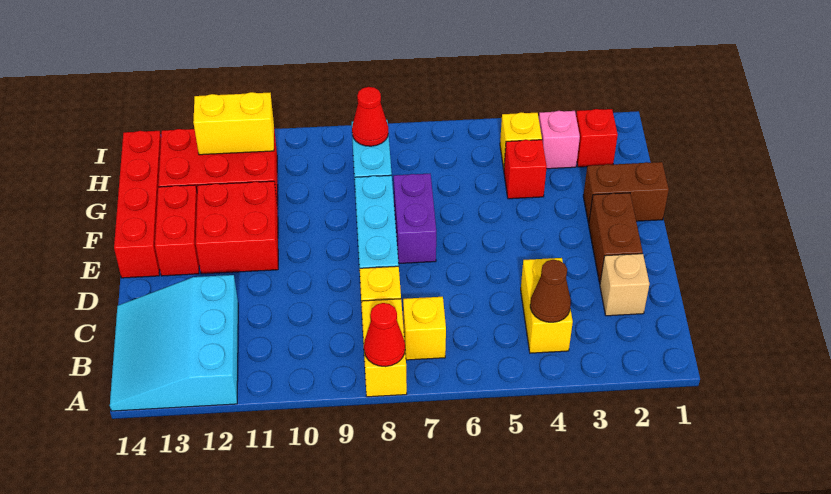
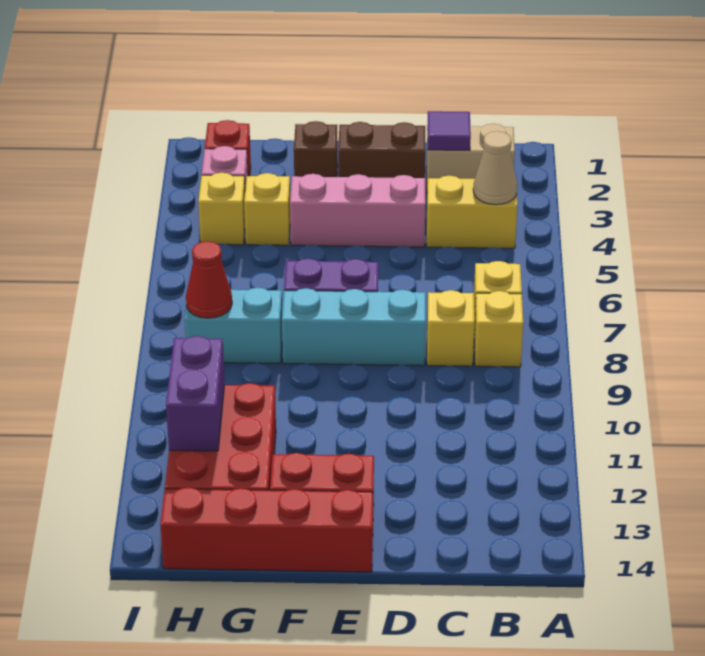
yellow brick A8:B8 level 1 -> yellow brick B8 level 1
red cone A8 level 2 -> none
cyan slope A12:C14 level 1 top 12 -> none
brown cone B4 level 2 -> tan cone B4 level 2
tan brick C2 level 1 -> tan brick B2:C2 level 1
none -> purple tile C2 level 2
none -> pink brick D4:F4 level 1
red brick E11:F12 level 1 -> none
brown brick F1:F2 level 1 -> brown brick F2 level 1
red brick G4 level 1 -> yellow brick G4 level 1
yellow brick H11:H12 level 2 -> purple brick H11:H12 level 2

